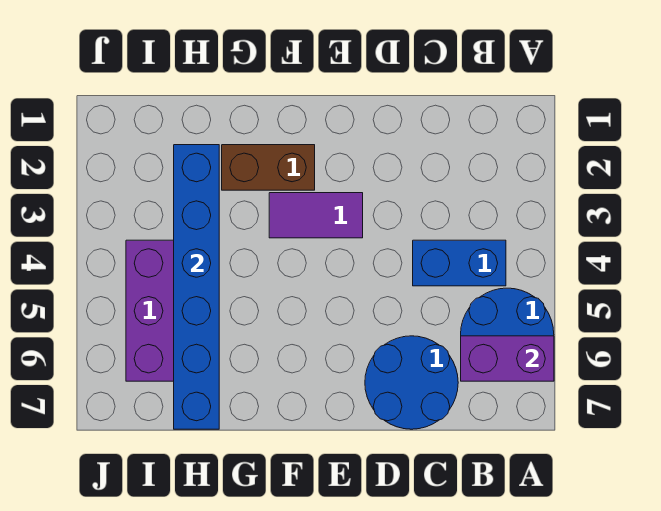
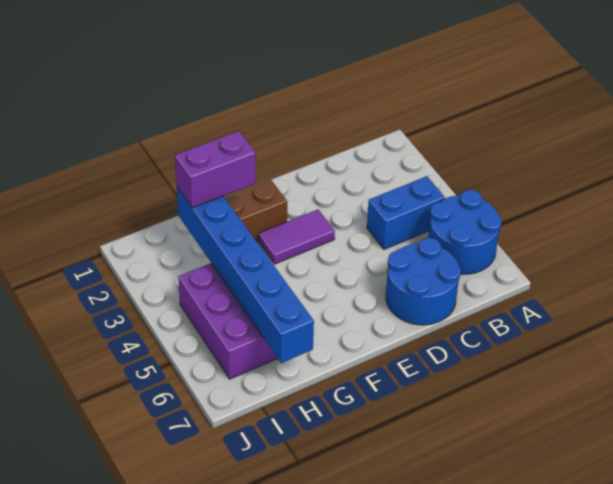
purple brick A6:B6 level 2 -> purple brick G2:H2 level 3

